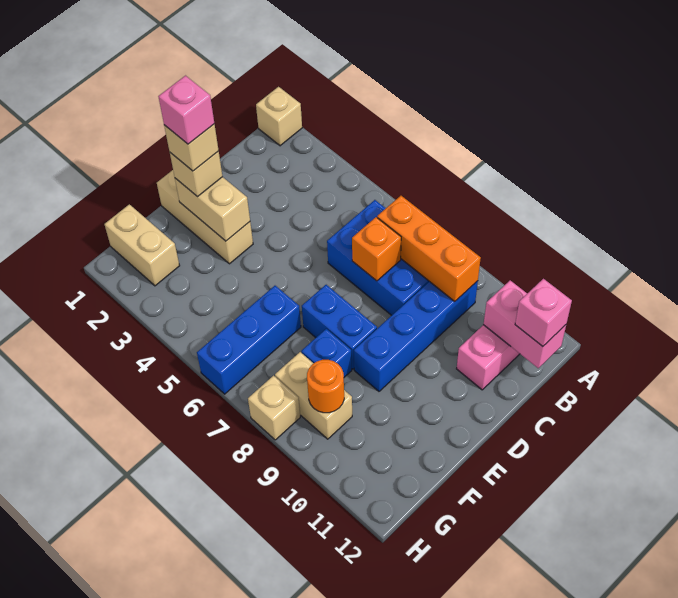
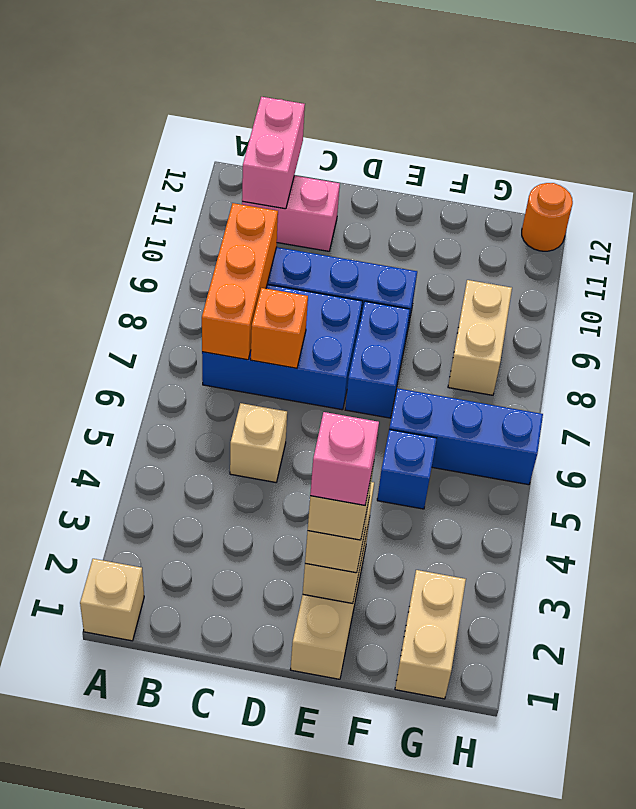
blue brick B6:C8 level 1 -> blue brick B7:D8 level 1
pink brick B12 level 3 -> none
blue brick F8 level 1 -> blue brick F5 level 1
orange round brick G9 level 2 -> orange round brick H12 level 1
tan brick H8 level 1 -> tan brick C5 level 1

